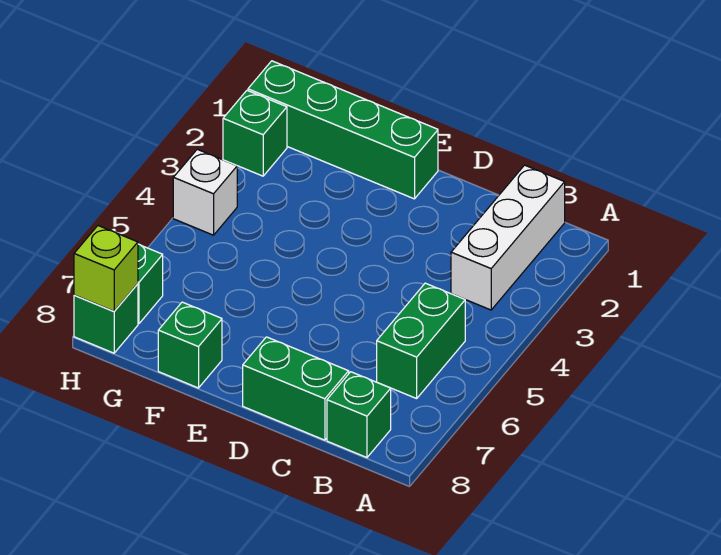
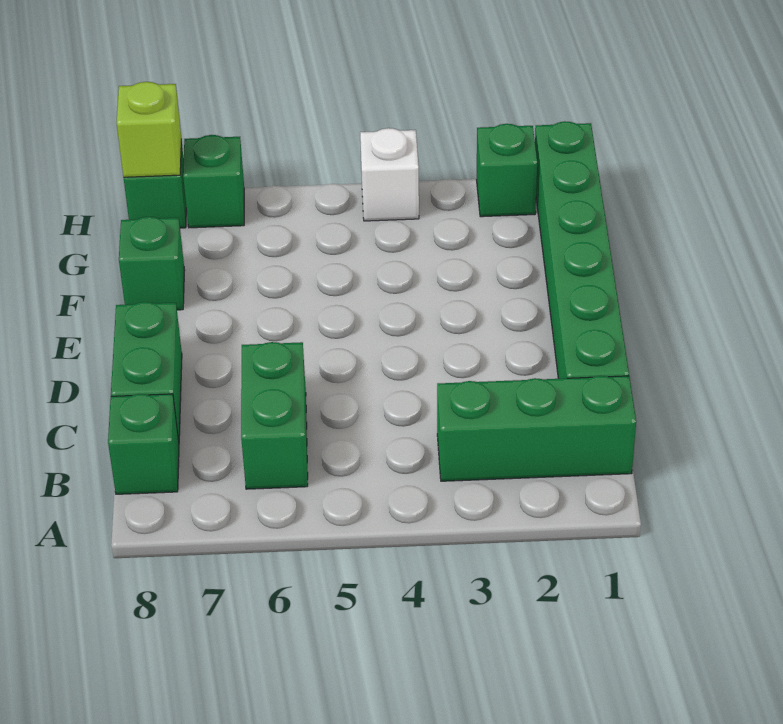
white brick B1:B3 level 1 -> green brick B1:B3 level 1
green brick B5:B6 level 1 -> green brick B6:C6 level 1
green brick E1:H1 level 1 -> green brick C1:H1 level 1

